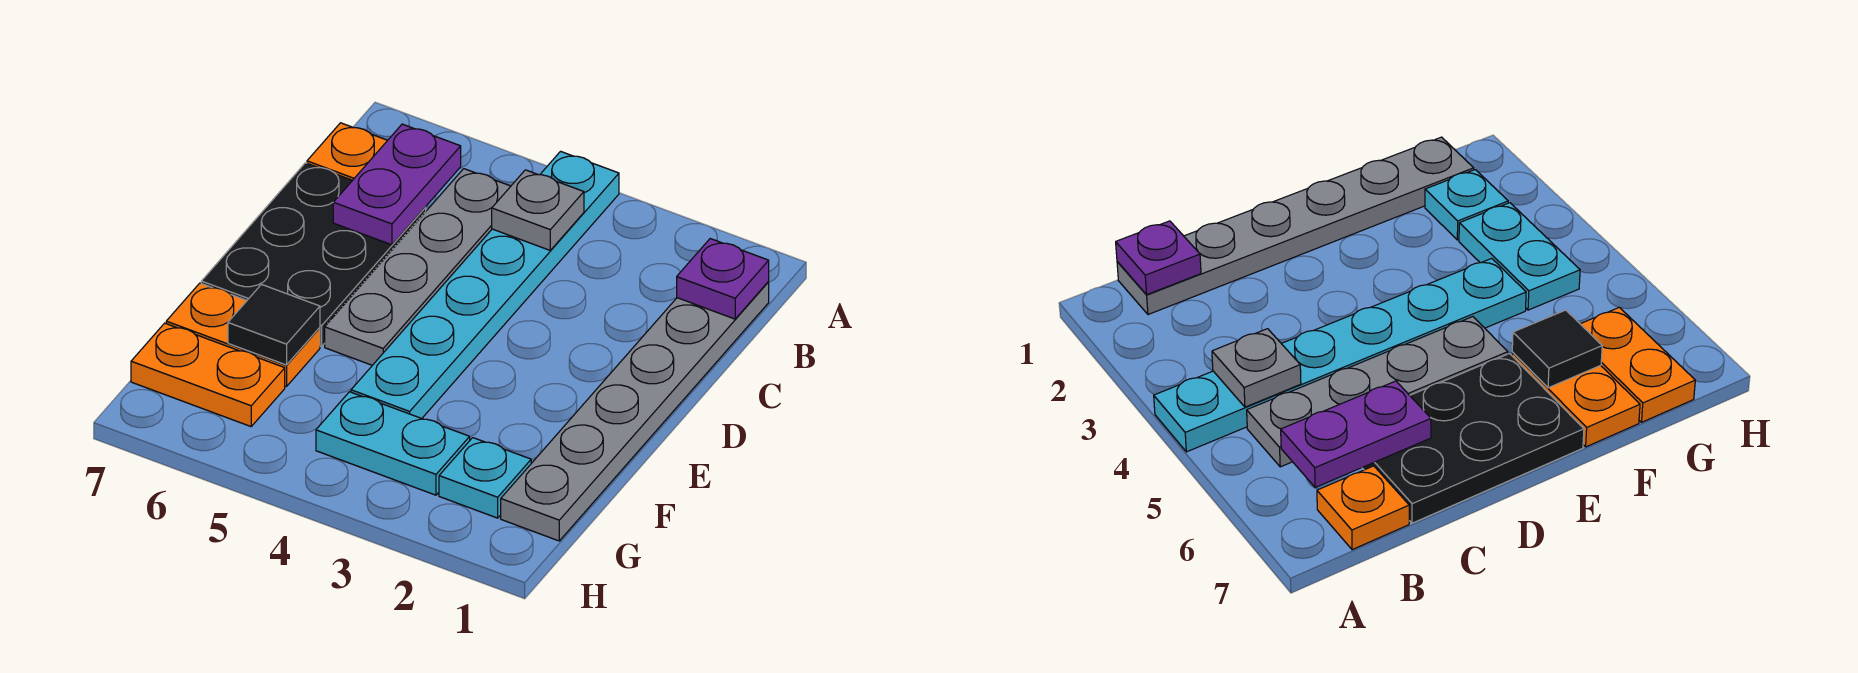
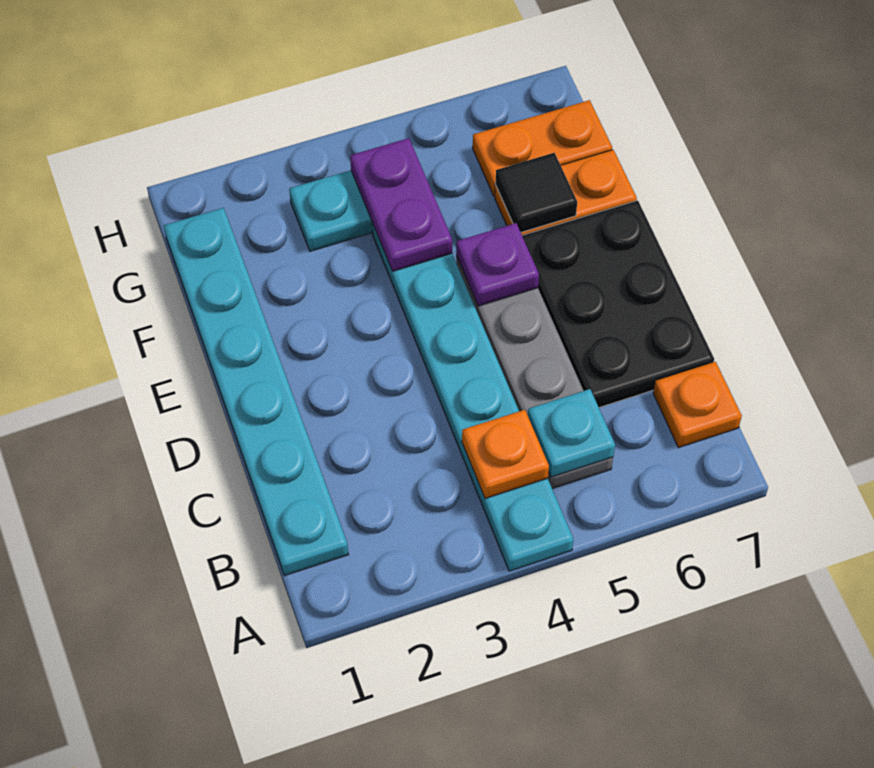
grey plate B1:G1 level 1 -> cyan plate B1:G1 level 1
purple plate B1 level 2 -> purple plate E5 level 2
grey plate B4 level 2 -> orange plate B4 level 2
purple plate B6:C6 level 2 -> purple plate F4:G4 level 2
cyan plate G2 level 1 -> cyan plate B5 level 2

